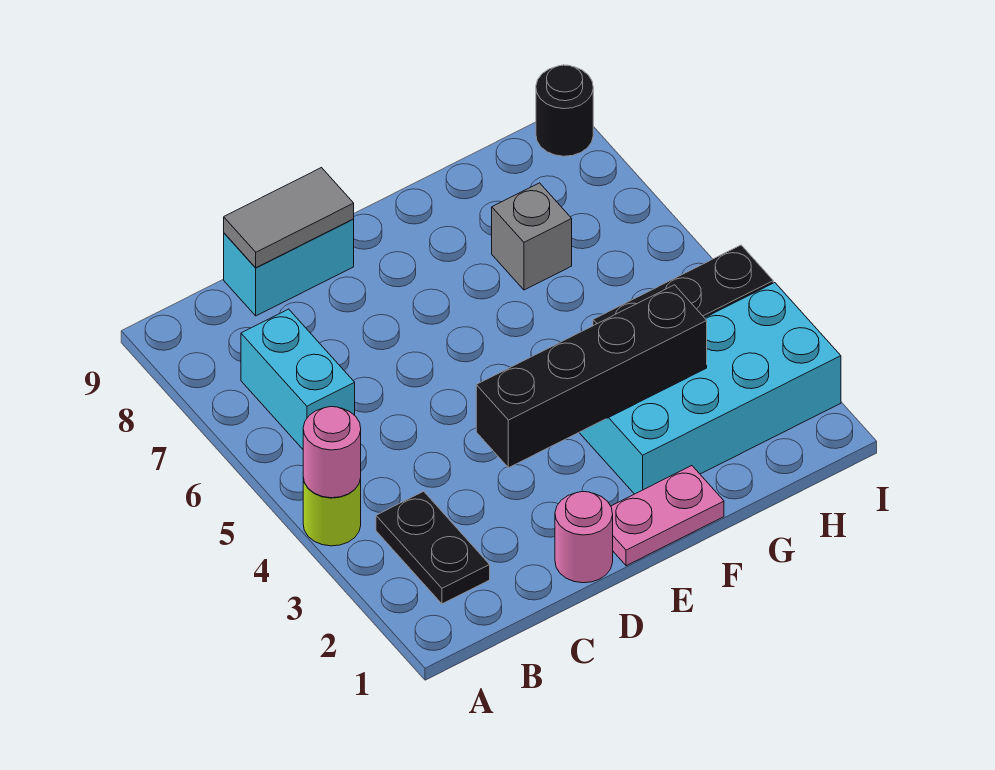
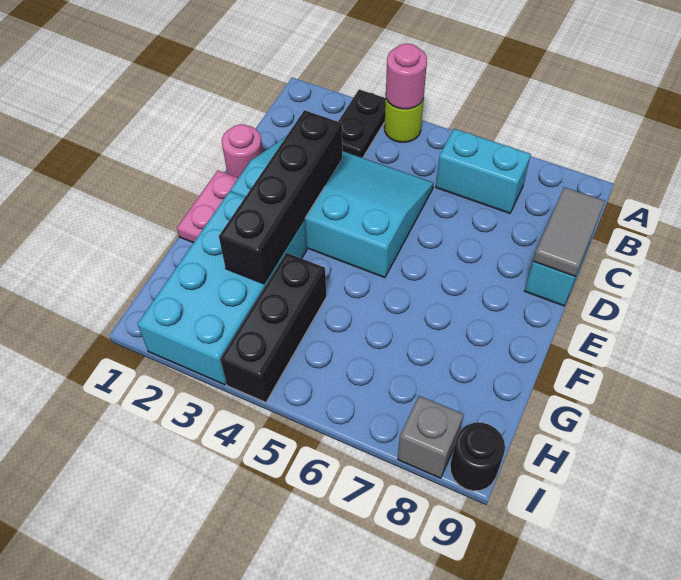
black plate B2:B3 level 1 -> black plate A3:B3 level 1
none -> cyan slope C2:E5 level 1 top E
grey brick G7 level 1 -> grey brick I8 level 1

